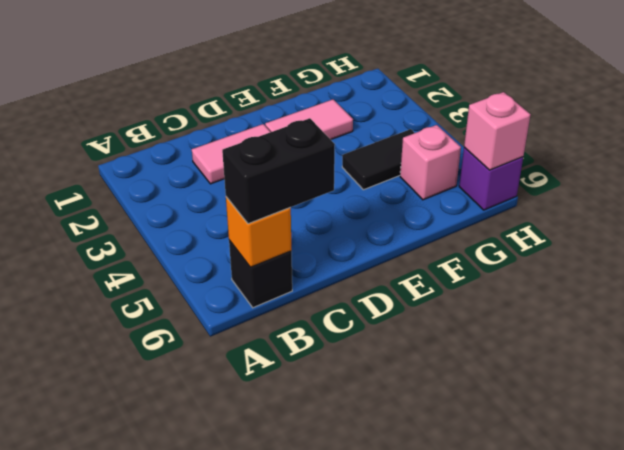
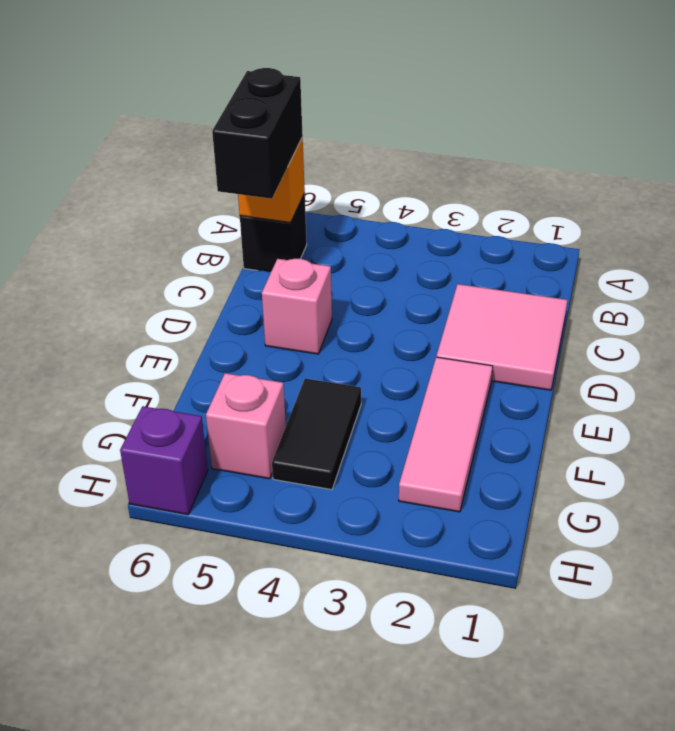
pink tile C2:D2 level 1 -> pink tile C1:D2 level 1
pink tile E2:F2 level 1 -> pink tile E2:G2 level 1
pink brick H6 level 2 -> pink brick D5 level 1

